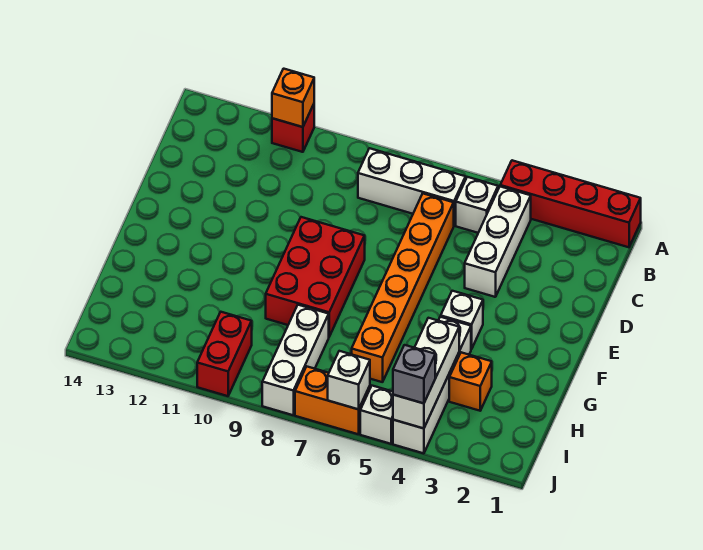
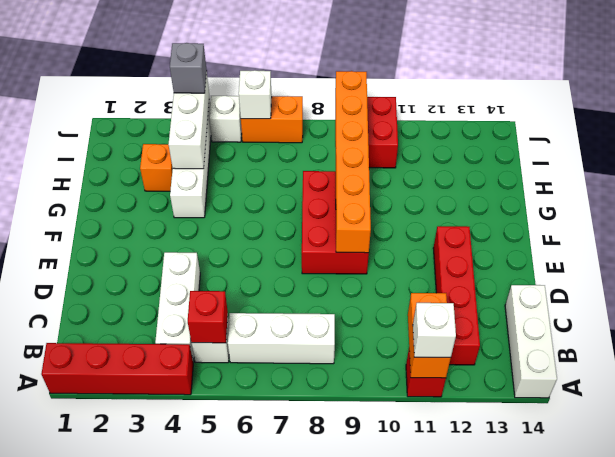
orange brick A11 level 2 -> orange brick A11:B11 level 2
none -> red brick B5 level 2
none -> red brick B12:E12 level 1
orange brick C6:H6 level 1 -> orange brick E9:J9 level 2
white brick F4 level 1 -> white brick A11 level 3
white brick H8:J8 level 1 -> white brick A14:C14 level 1

